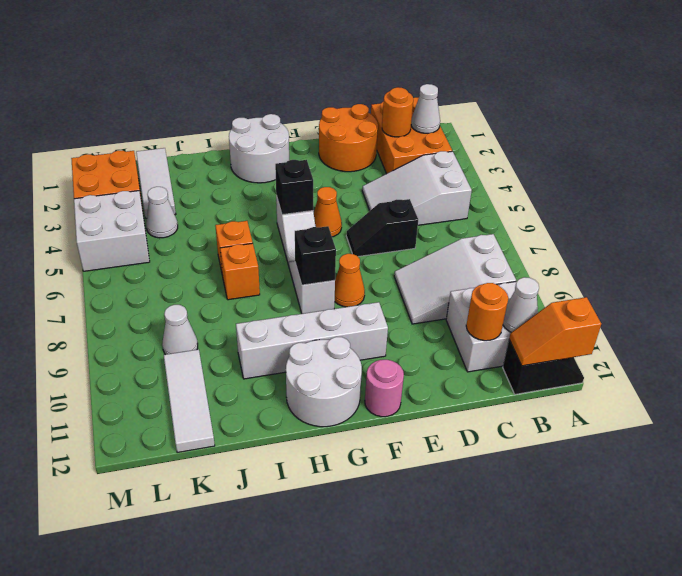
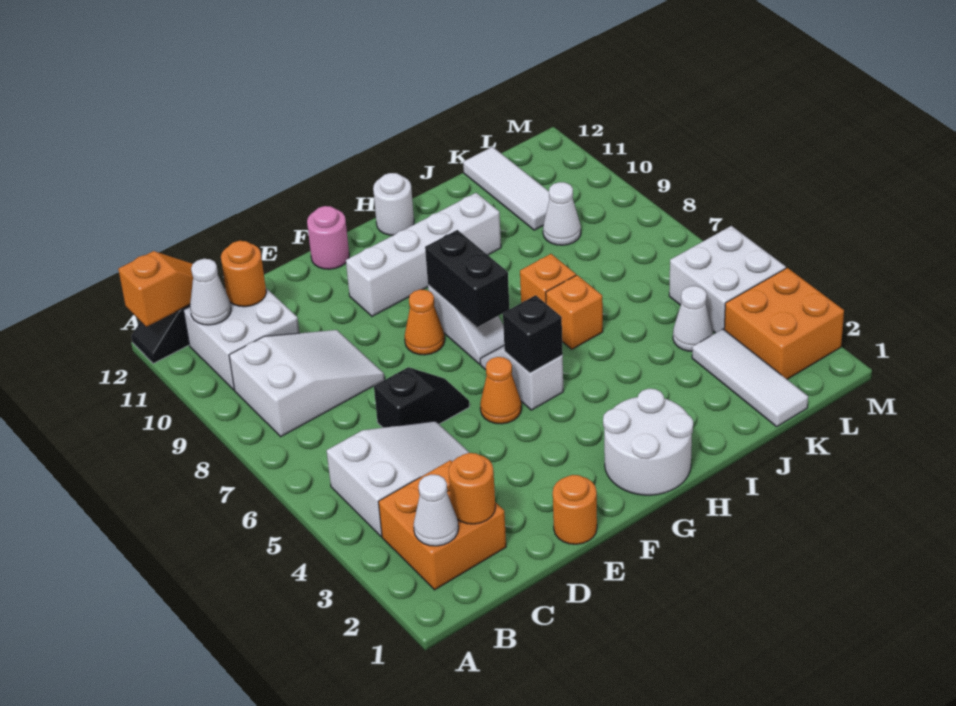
orange brick B1:C3 level 1 -> orange brick B2:C3 level 1
orange round brick D1:E2 level 1 -> orange round brick E1 level 1
black brick G8 level 2 -> black brick G7:G8 level 2
white round brick G11:H12 level 1 -> white round brick H12 level 1

